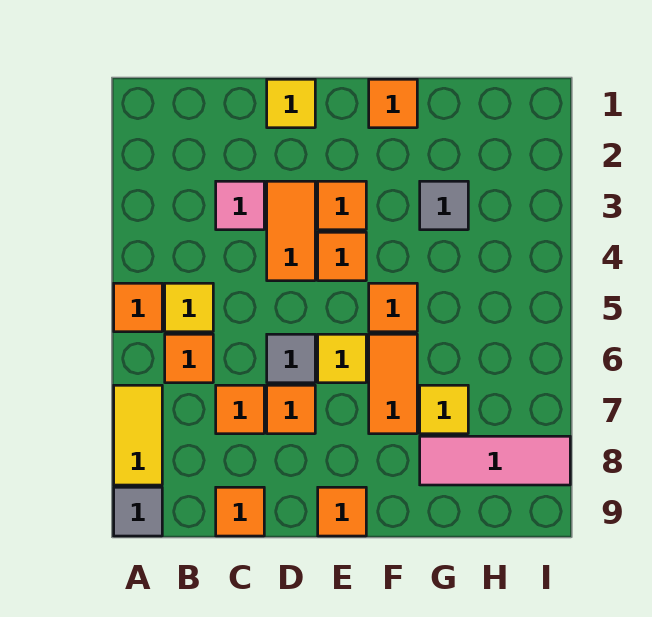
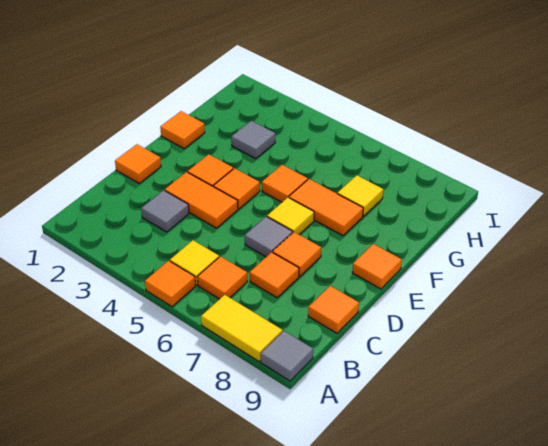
pink tile C3 level 1 -> grey tile C3 level 1
yellow tile D1 level 1 -> orange tile D1 level 1
pink tile G8:I8 level 1 -> none

